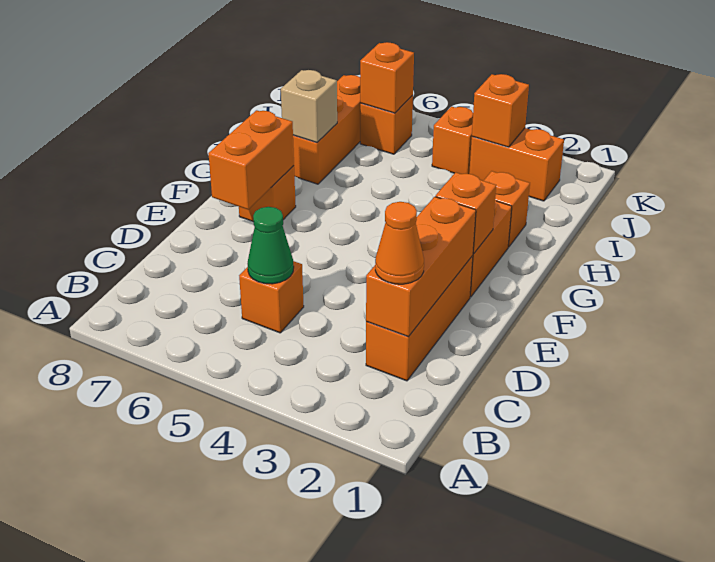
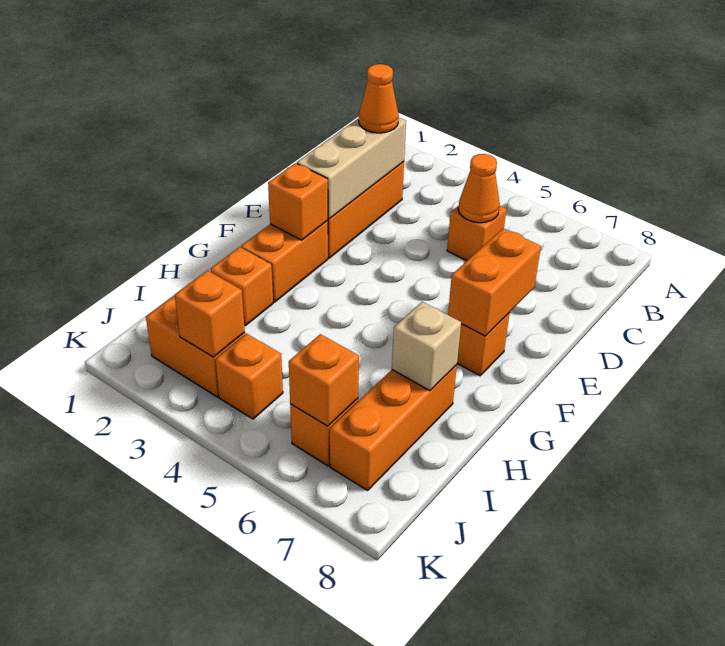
orange brick C2:E2 level 2 -> tan brick C2:E2 level 2
green cone C5 level 2 -> orange cone C5 level 2

